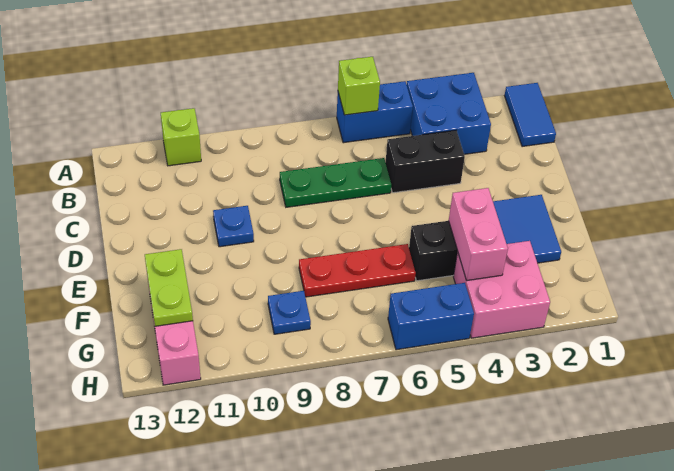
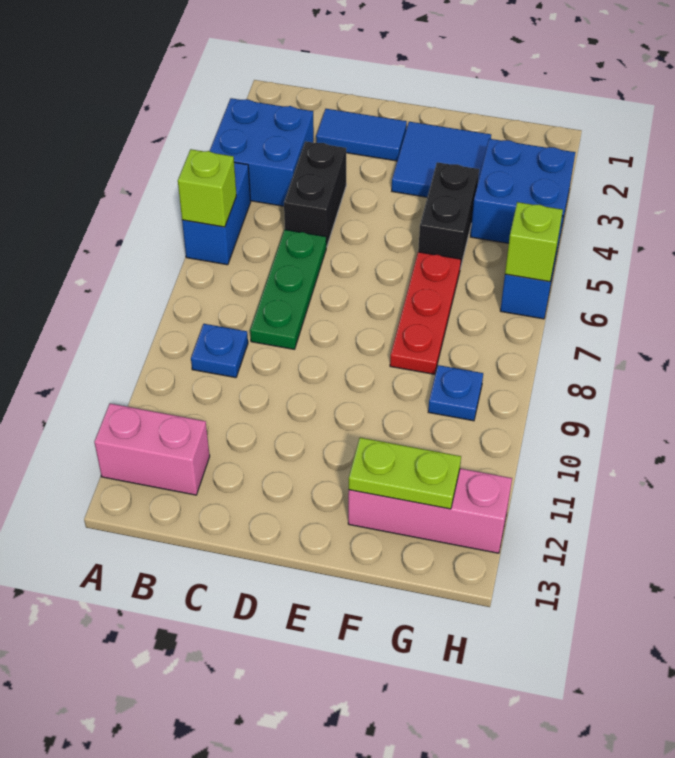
blue tile A1:B1 level 1 -> blue tile C2:D2 level 1
lime brick A11 level 1 -> lime brick H6 level 2
blue plate D10 level 1 -> blue plate B9 level 1
pink brick F4:G4 level 2 -> pink brick A12:B12 level 1
pink brick G3:H4 level 1 -> blue brick G3:H4 level 1

